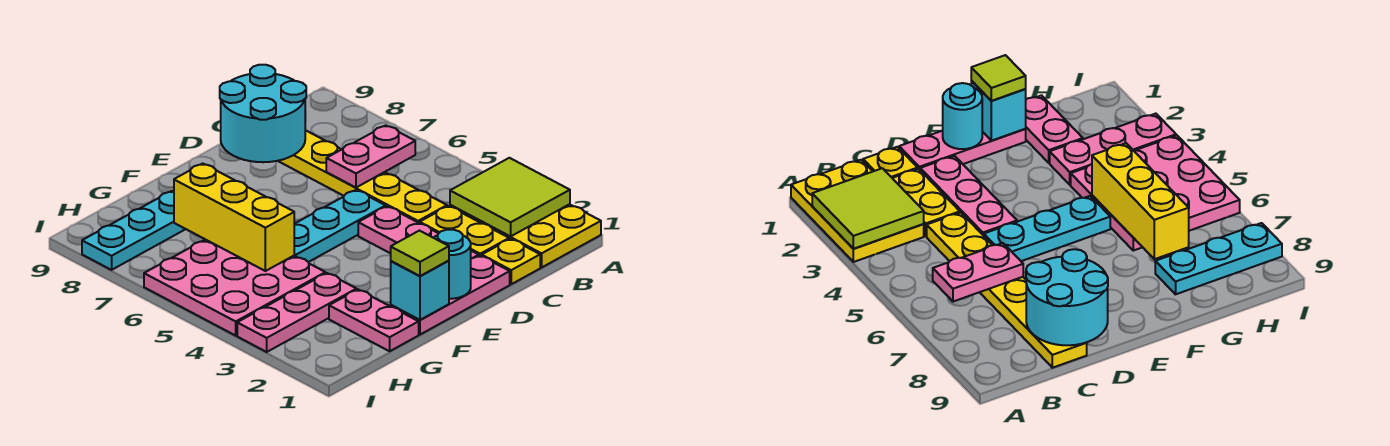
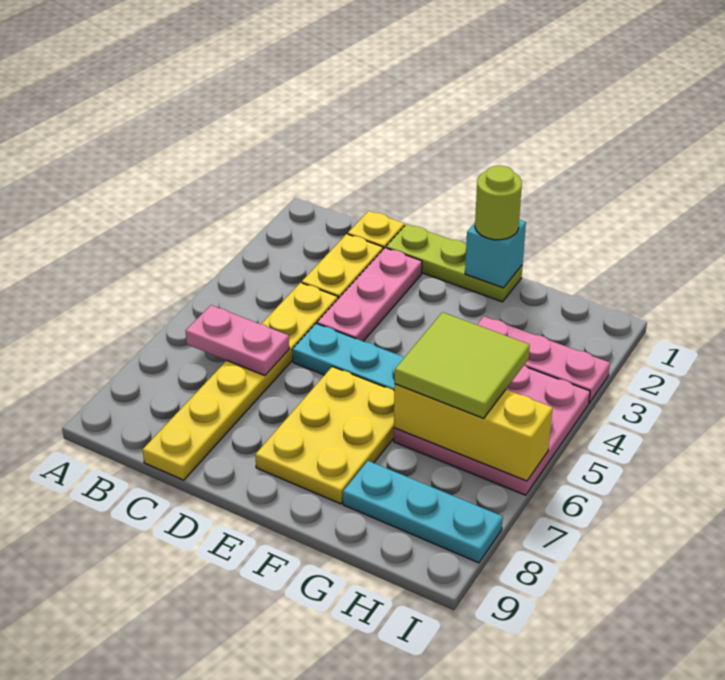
yellow plate A1:B3 level 1 -> yellow plate E6:F8 level 1
lime tile A2:B3 level 2 -> lime tile G5:H6 level 3
cyan round brick C8:D9 level 2 -> none
pink plate D1:F1 level 1 -> lime plate D1:F1 level 1
cyan round brick E1 level 2 -> none
lime tile F1 level 3 -> lime round brick F1 level 3
pink plate G1:G2 level 1 -> none
yellow brick G5:G7 level 2 -> yellow brick G6:I6 level 2

